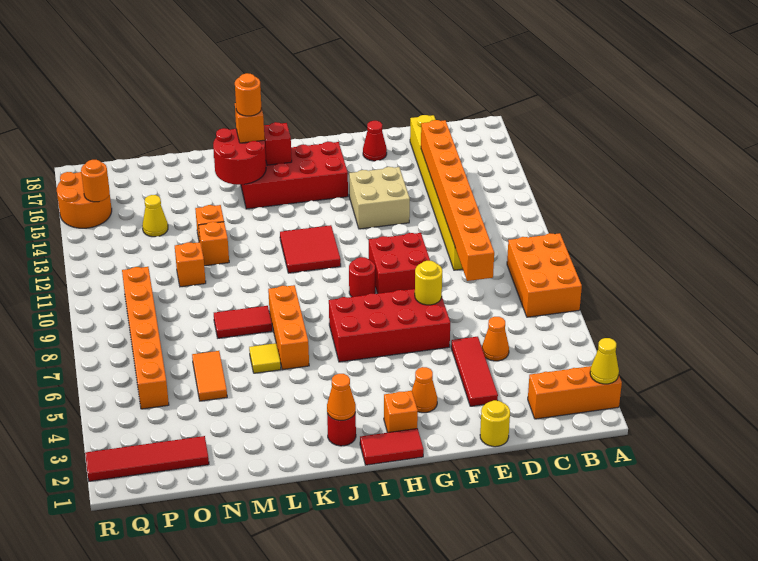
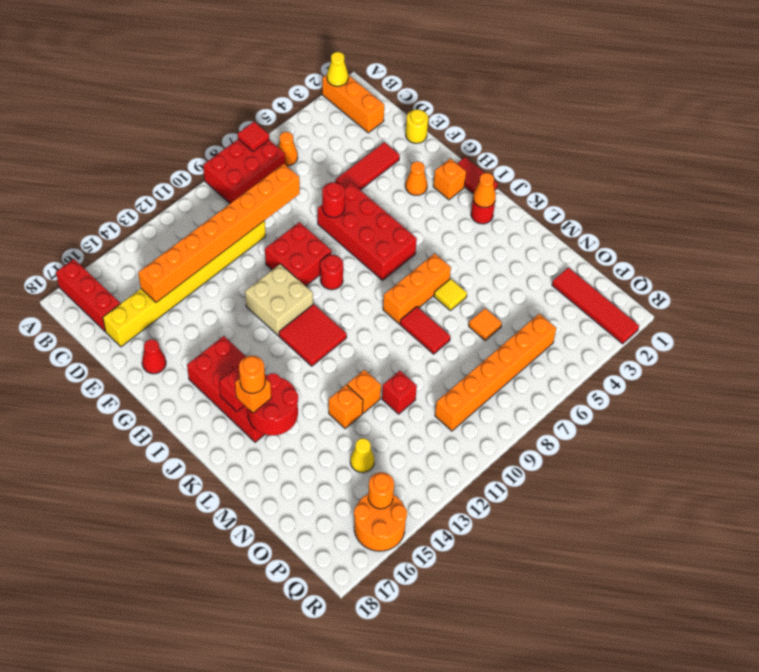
orange brick A7:B9 level 1 -> red brick A7:B9 level 1
none -> red tile A7 level 2
none -> red brick A17:C17 level 1
orange cone D5 level 1 -> orange cone B6 level 1
yellow round brick F7 level 2 -> red round brick F7 level 2
tan brick F13:G14 level 1 -> tan brick G11:H12 level 1
orange tile N5:N6 level 1 -> orange tile N6 level 1
orange brick N11 level 1 -> red brick N11 level 1

